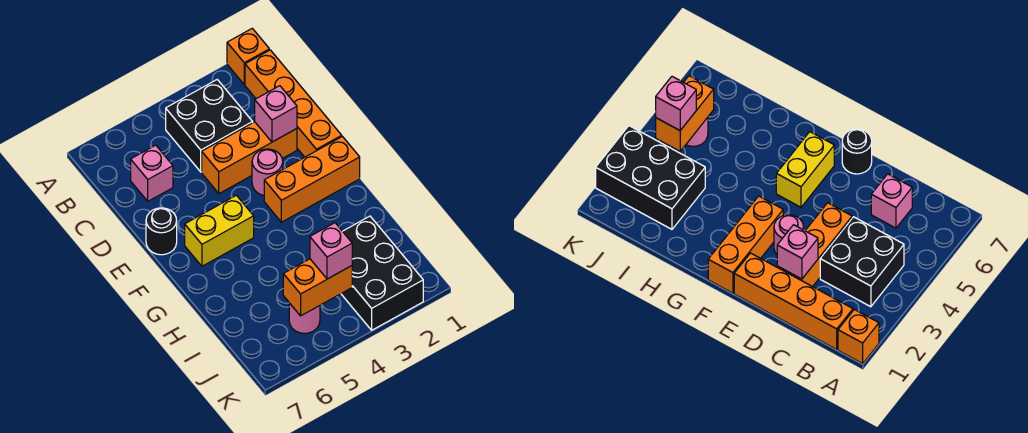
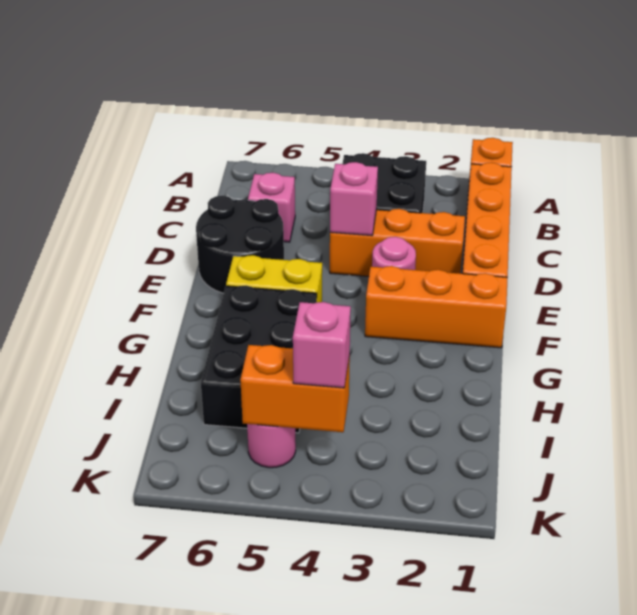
pink brick D2 level 2 -> pink brick D4 level 2
black round brick E7 level 1 -> black round brick D6:E7 level 1
black brick I2:K3 level 1 -> black brick G5:I6 level 1

